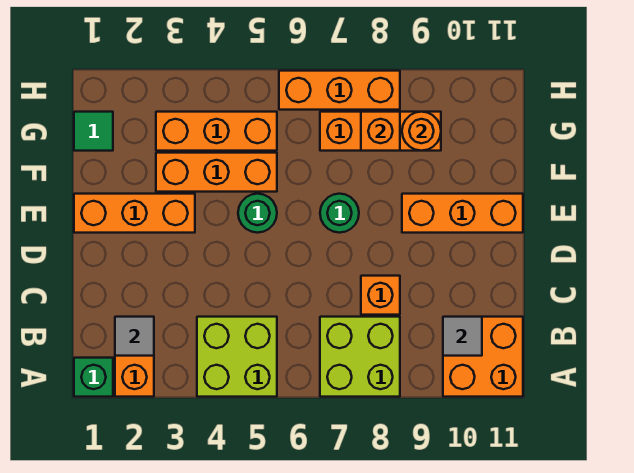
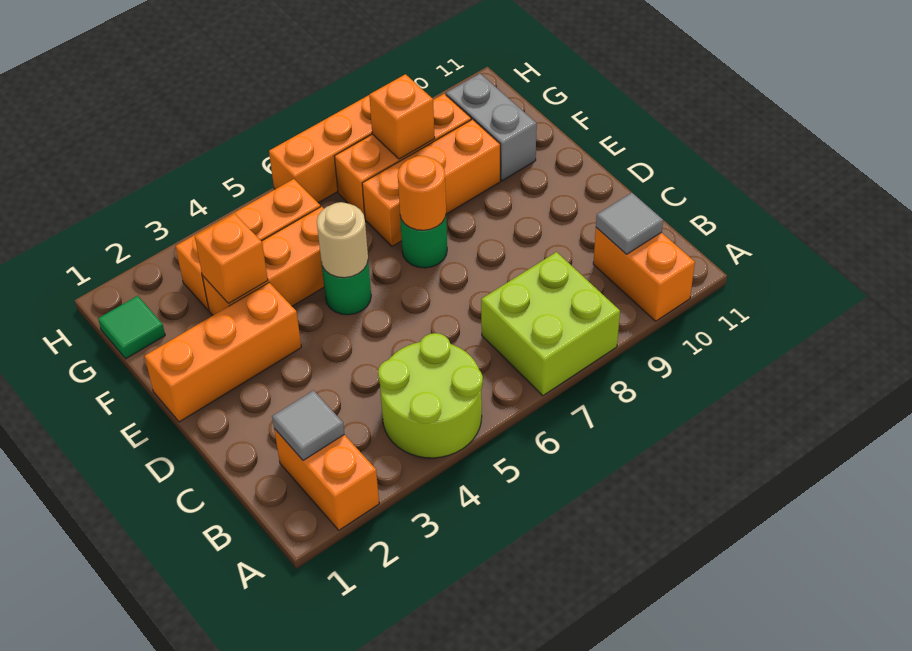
green brick A1 level 1 -> none
lime brick A4:B5 level 1 -> lime round brick A4:B5 level 1
orange brick A10:B11 level 1 -> orange brick A10:B10 level 1
orange brick C8 level 1 -> orange brick F3 level 2
none -> tan round brick E5 level 2
orange brick E9:E11 level 1 -> orange brick F7:F9 level 1
none -> grey brick F10:G10 level 1
orange round brick G9 level 2 -> orange round brick E7 level 2

